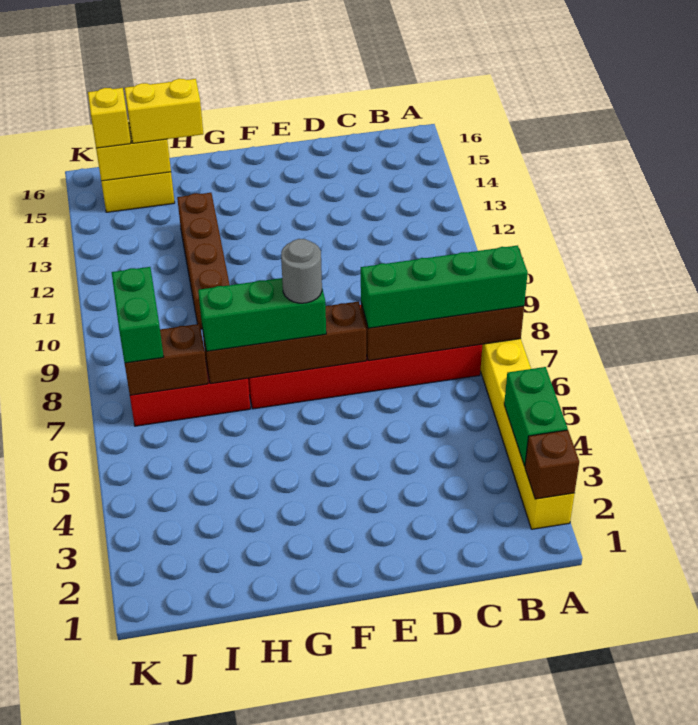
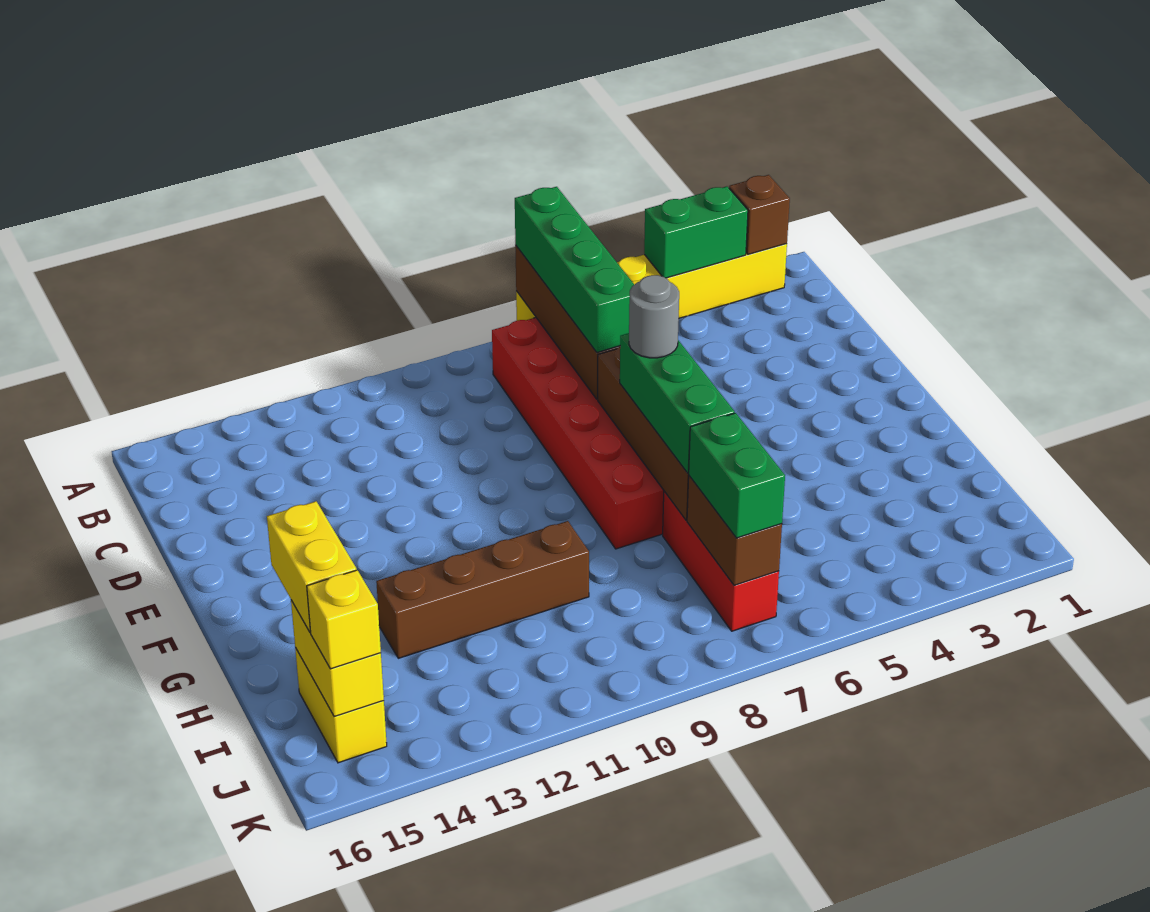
green brick J7:J8 level 3 -> green brick I7:J7 level 3

